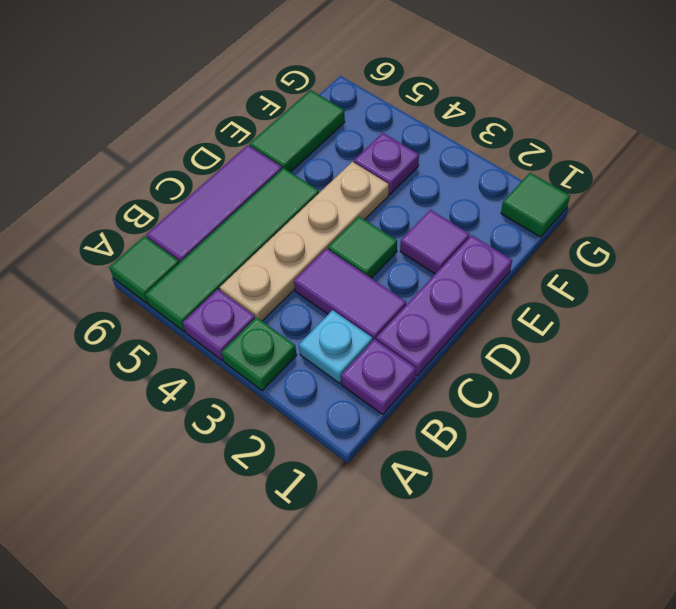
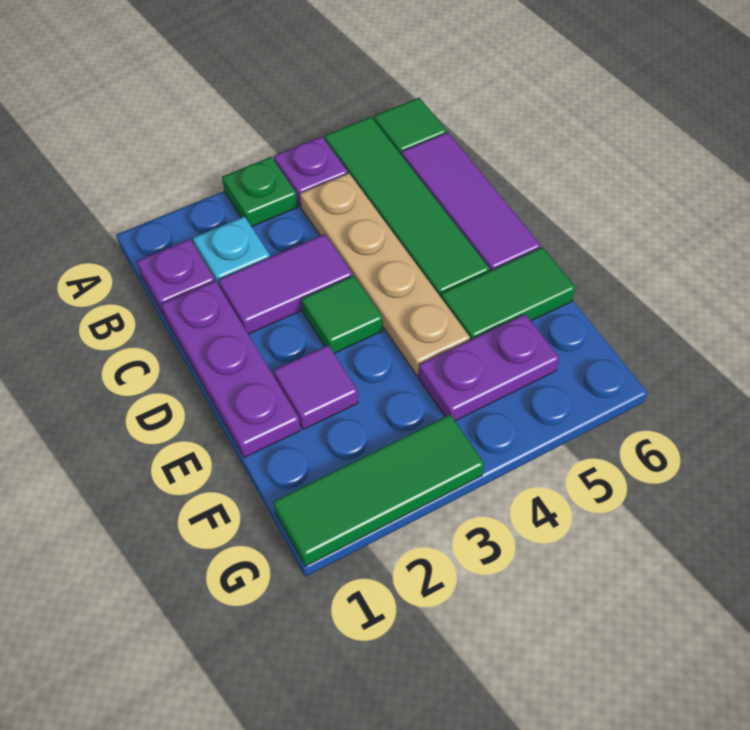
green tile E6:F6 level 1 -> green tile E5:E6 level 1
purple plate F4 level 1 -> purple plate F4:F5 level 1
green tile G1 level 1 -> green tile G1:G3 level 1

